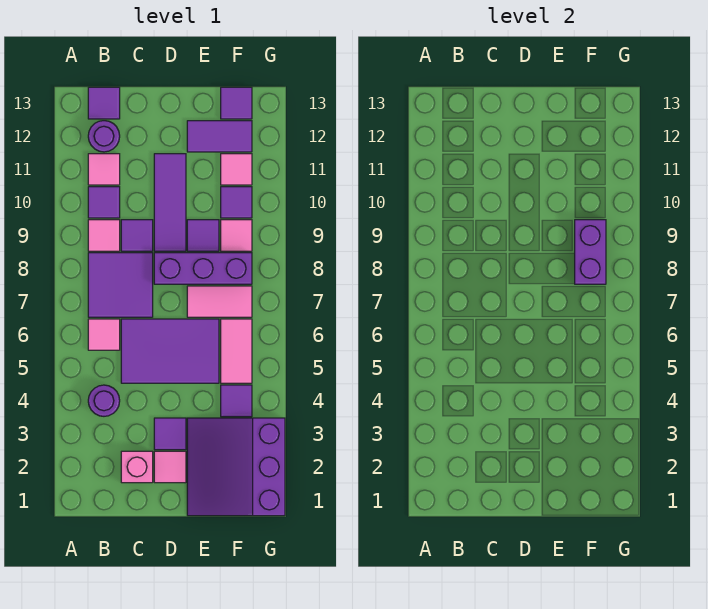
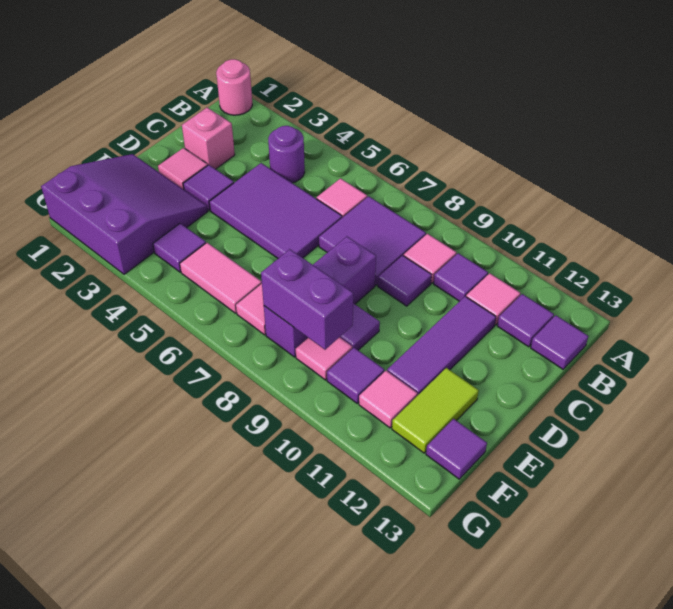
none -> pink round brick A1 level 1
purple round brick B12 level 1 -> purple tile B12 level 1
purple tile C5:E6 level 1 -> purple tile C4:D6 level 1
purple tile D9:D11 level 1 -> purple tile C11:E11 level 1
purple tile E12:F12 level 1 -> lime tile E12:F12 level 1

